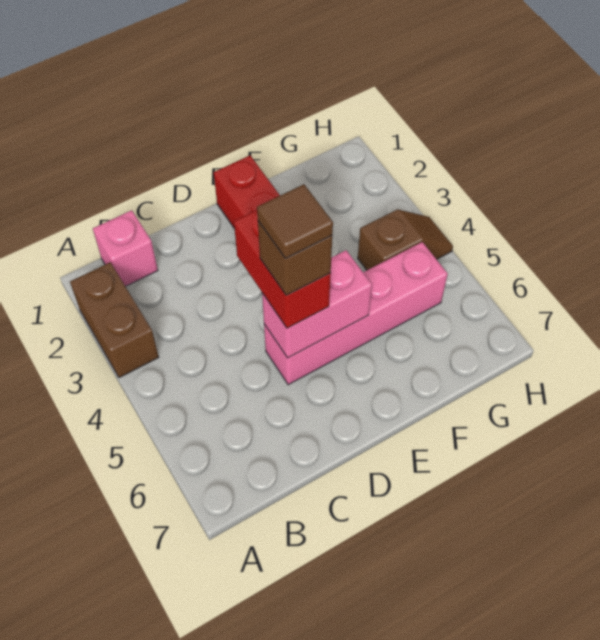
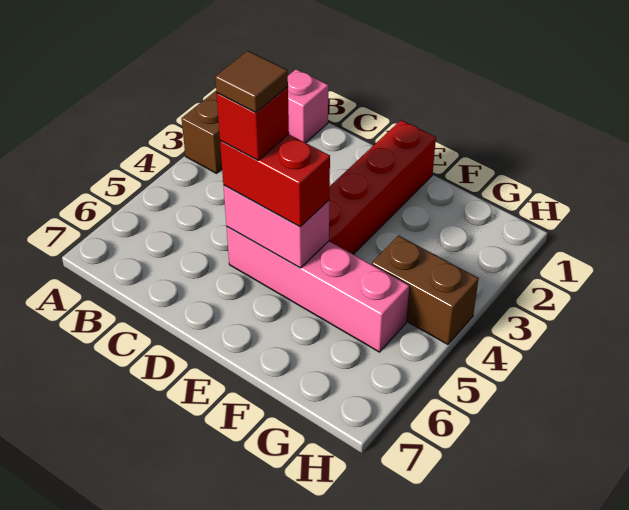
red brick D4:D5 level 3 -> red brick D5:E5 level 3
brown brick D5 level 4 -> red brick D5 level 4
brown slope G4:H4 level 1 top G -> brown brick G4:H4 level 1

